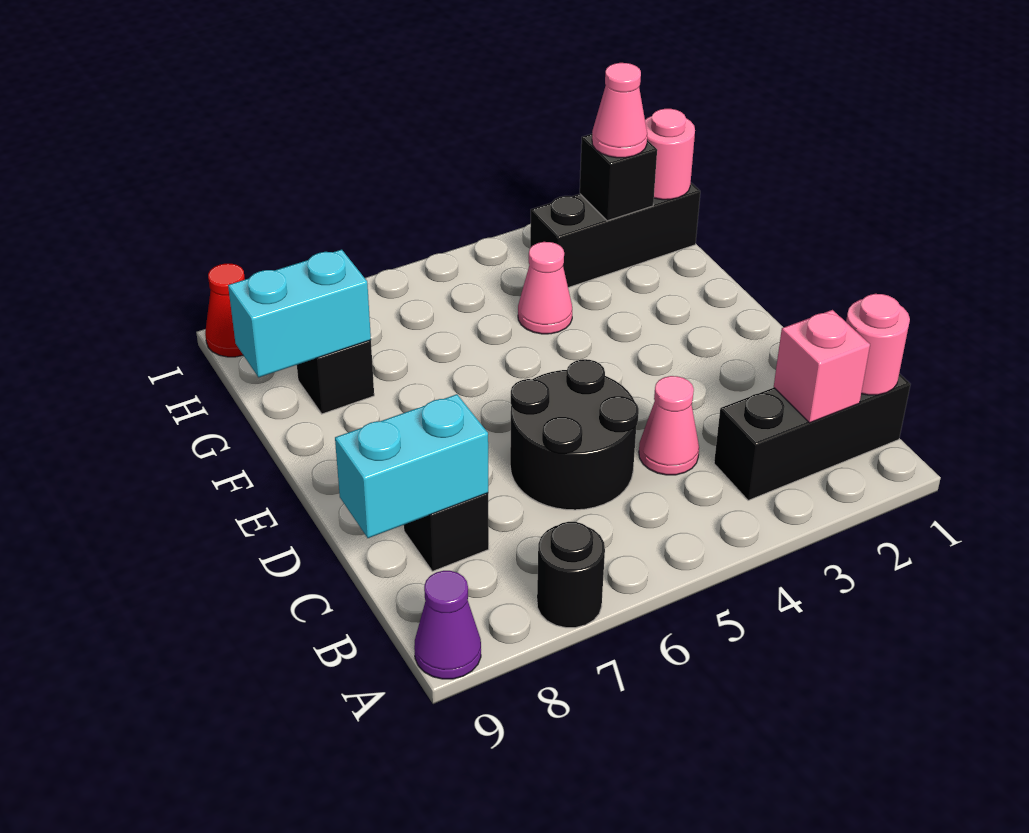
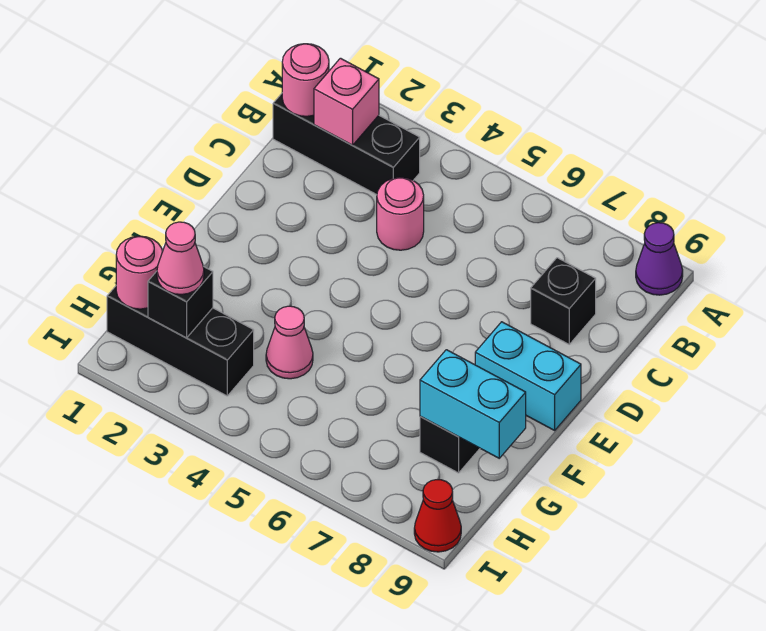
black round brick A7 level 1 -> none
pink cone C4 level 1 -> pink round brick C4 level 1
black round brick C5:D6 level 1 -> none
cyan brick C8:C9 level 2 -> cyan brick E8:E9 level 1

